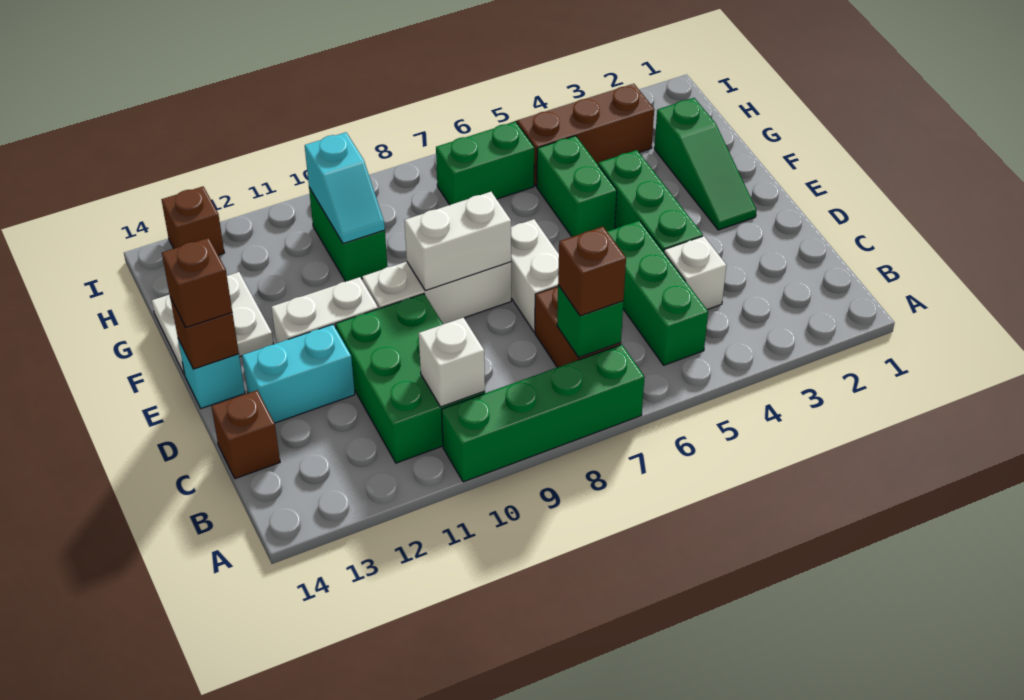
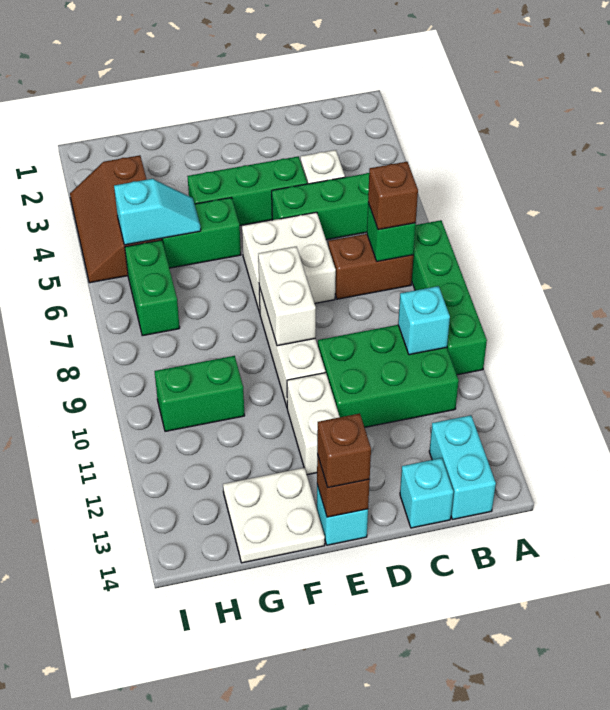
white brick B10 level 2 -> cyan brick B10 level 2
brown brick C14 level 1 -> cyan brick C14 level 1
white brick D7:E7 level 1 -> white brick D6:E7 level 1
cyan brick D12:D13 level 1 -> cyan brick B13:B14 level 1
green slope E2:G2 level 1 top G -> none
cyan slope G10:H10 level 2 top H -> cyan slope G5:H5 level 2 top H
brown brick I13 level 1 -> none

